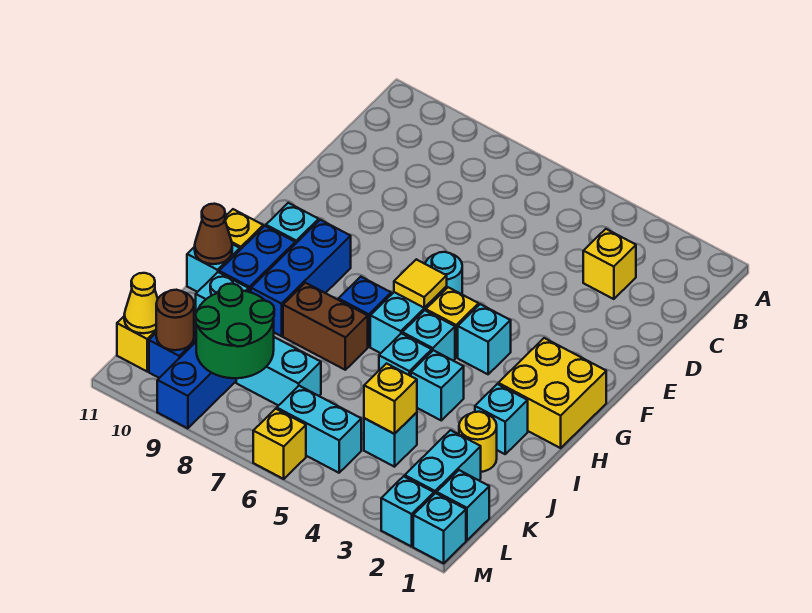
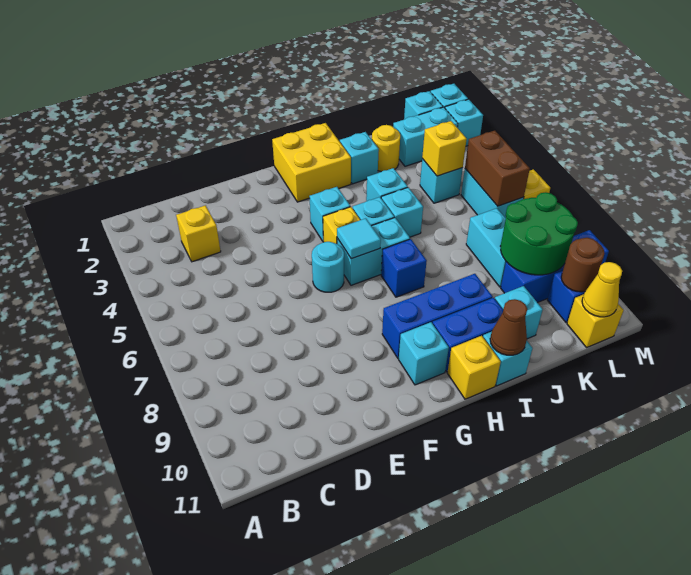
yellow tile G6 level 2 -> cyan tile G6 level 2
brown brick I7:I8 level 1 -> brown brick L5:L6 level 2

